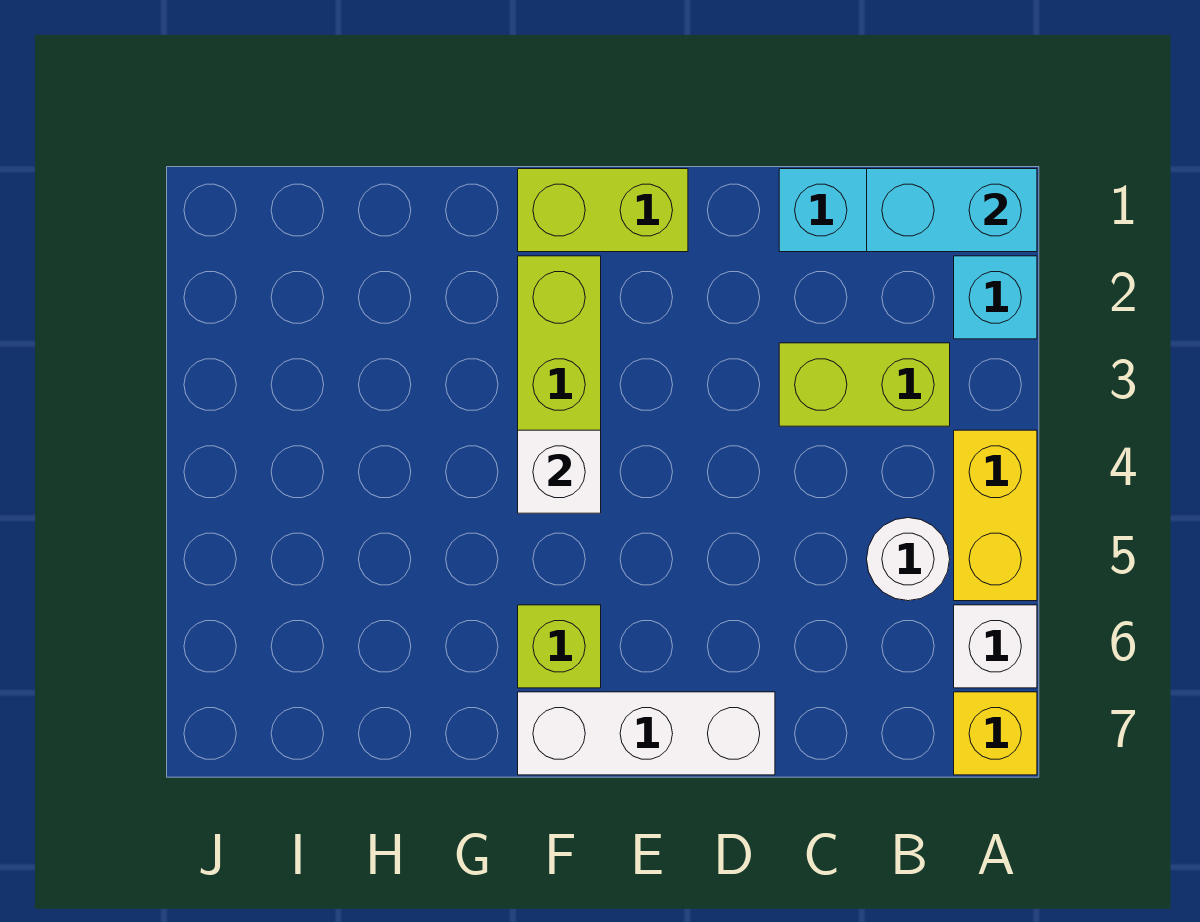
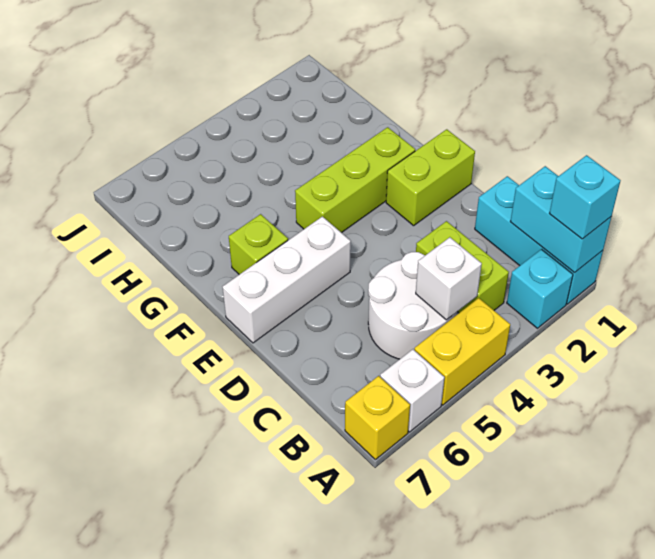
none -> cyan brick A1 level 3
white round brick B5 level 1 -> white round brick B4:C5 level 1
white brick D7:F7 level 1 -> white brick E5:E7 level 1
lime brick E1:F1 level 1 -> lime brick E1:E2 level 1
white brick F4 level 2 -> white brick B4 level 2

